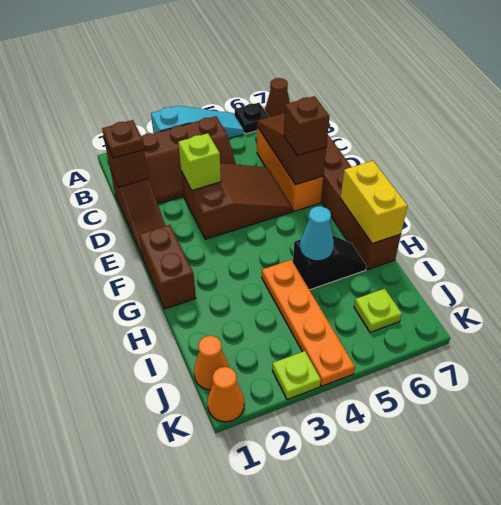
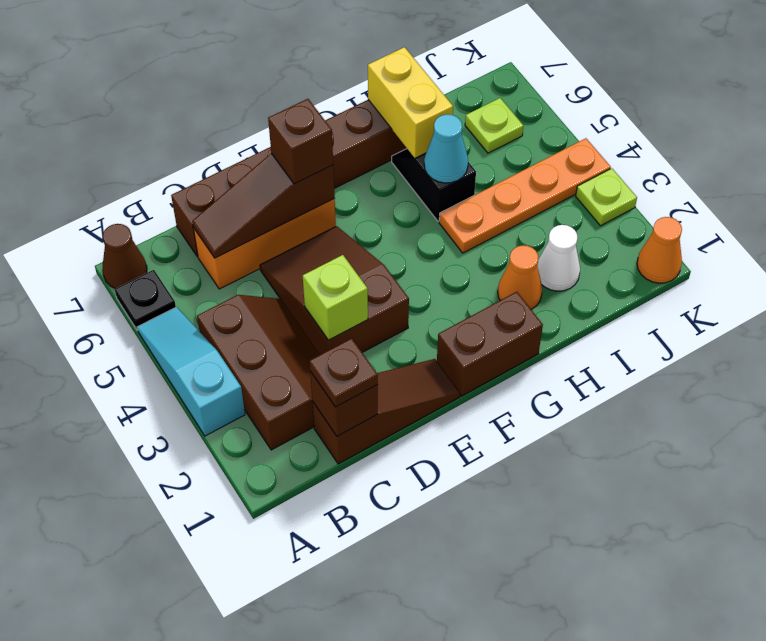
yellow brick G7:H7 level 2 -> yellow brick H6:H7 level 2
none -> white cone I2 level 1
orange cone J1 level 1 -> orange cone H2 level 1

